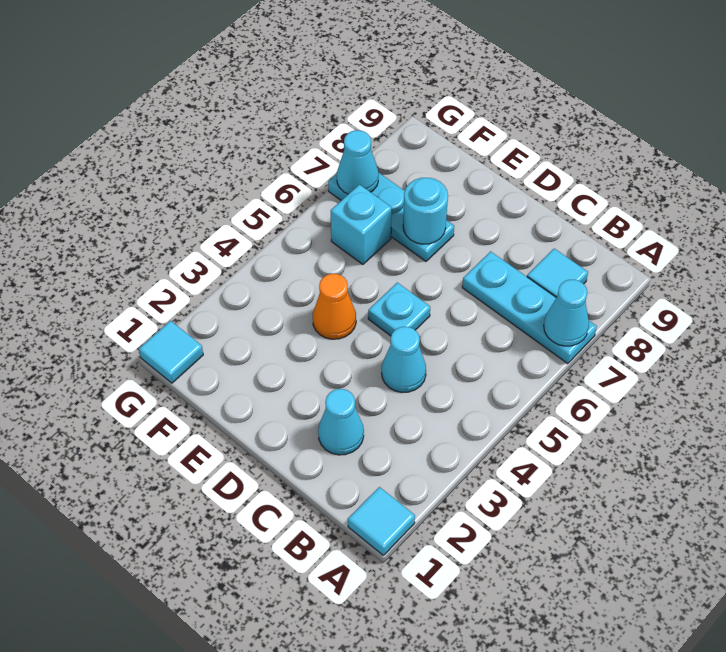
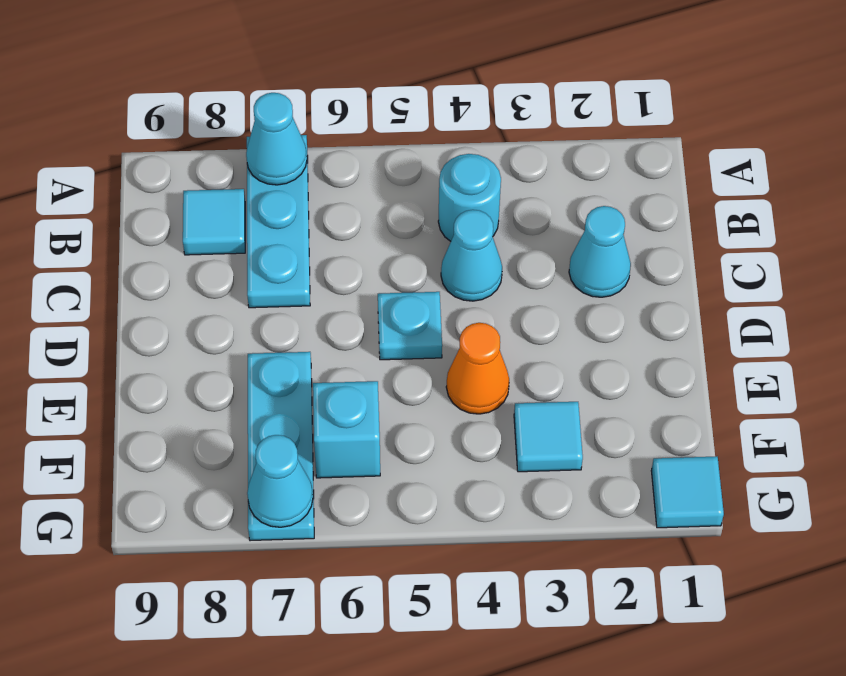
cyan tile A1 level 1 -> cyan tile F3 level 1
cyan round brick E7 level 2 -> cyan round brick B4 level 1

